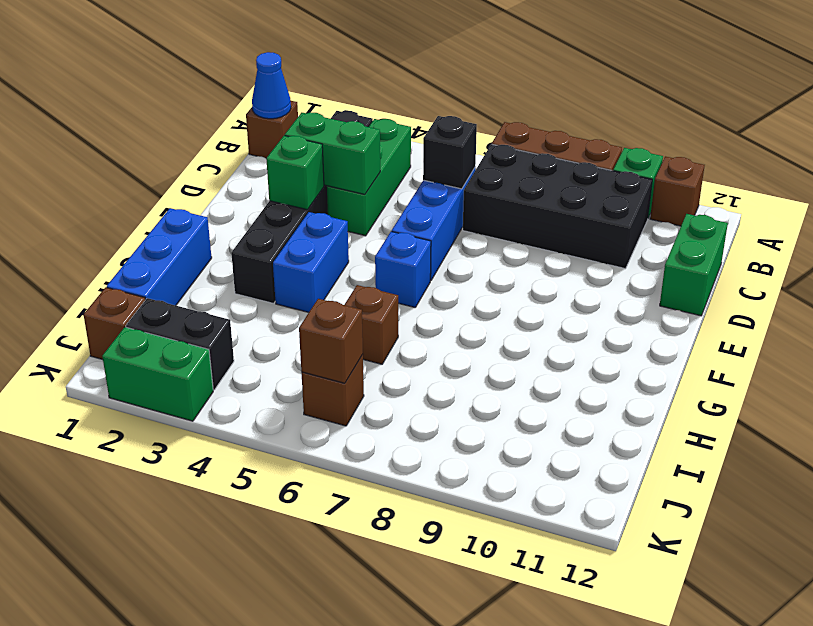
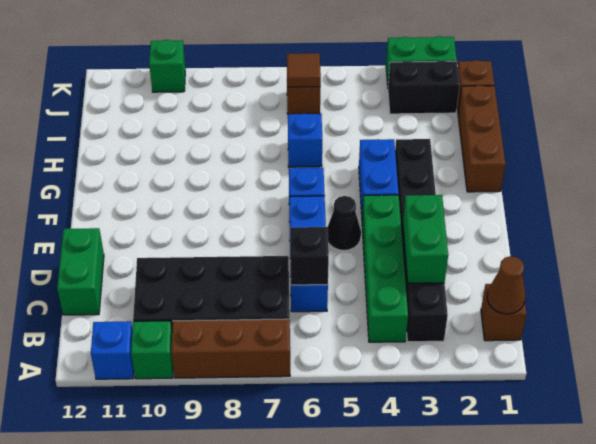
brown brick A11 level 1 -> blue brick A11 level 1
blue cone B1 level 2 -> brown cone B1 level 2
green brick B4:D4 level 1 -> green brick B4:E4 level 1
green brick D3:D4 level 2 -> green brick C3:D3 level 2
green brick E3 level 2 -> green brick K10 level 1
none -> black cone E5 level 1
blue brick G1:I1 level 1 -> brown brick G1:I1 level 1
brown brick H6 level 1 -> blue brick H6 level 1
brown brick J6 level 2 -> brown tile J6 level 2

